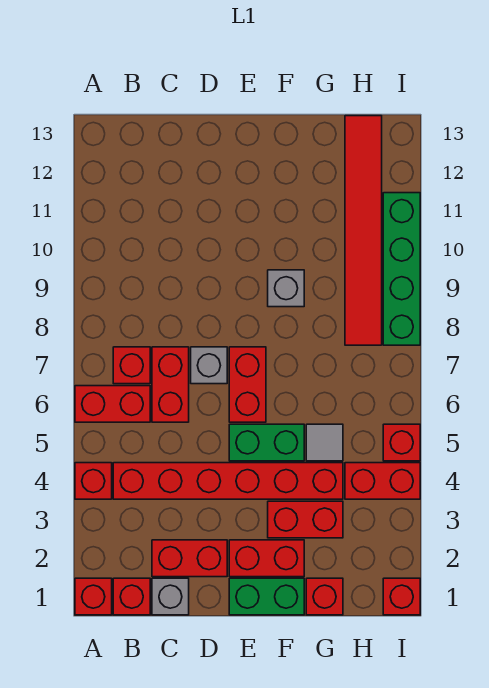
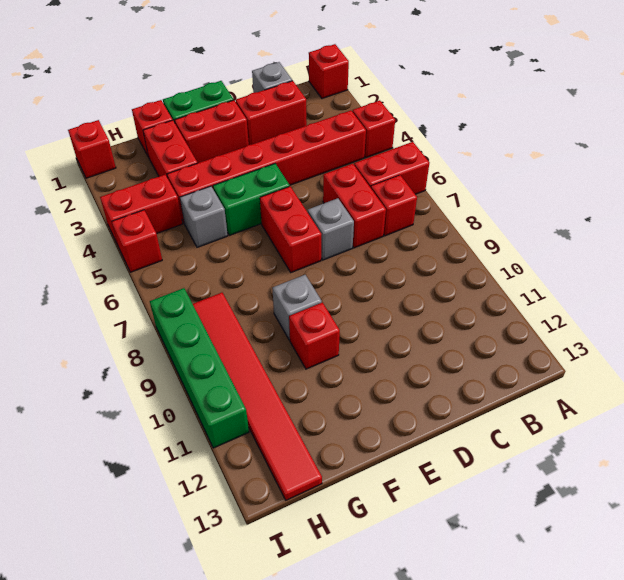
red brick B1 level 1 -> red brick F10 level 1
red brick F3:G3 level 1 -> red brick G2:G3 level 1
grey tile G5 level 1 -> grey brick G5 level 1

